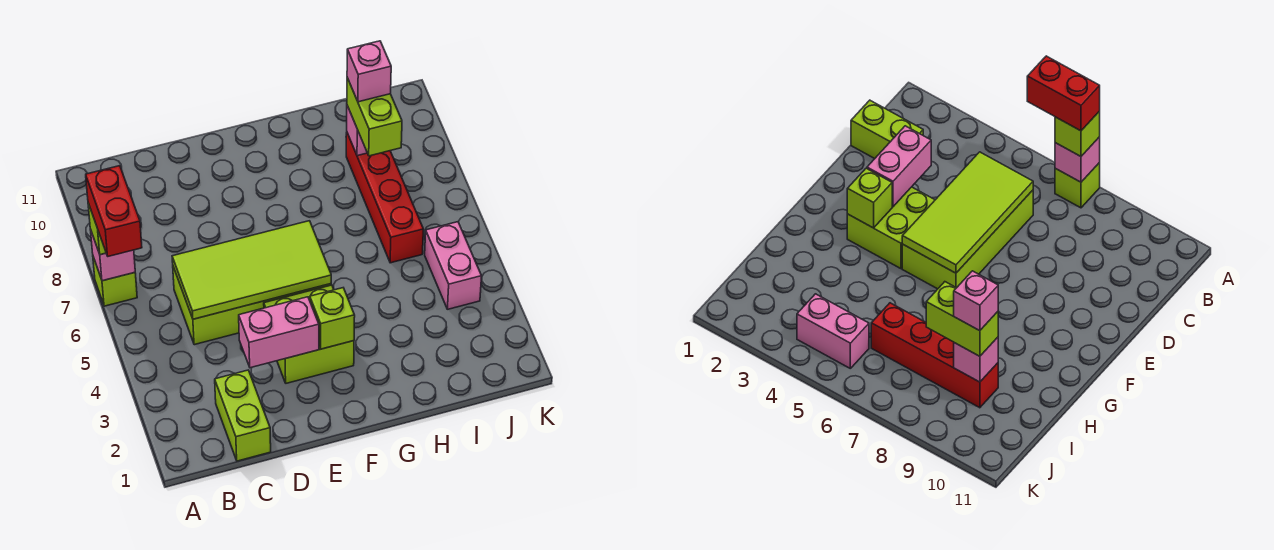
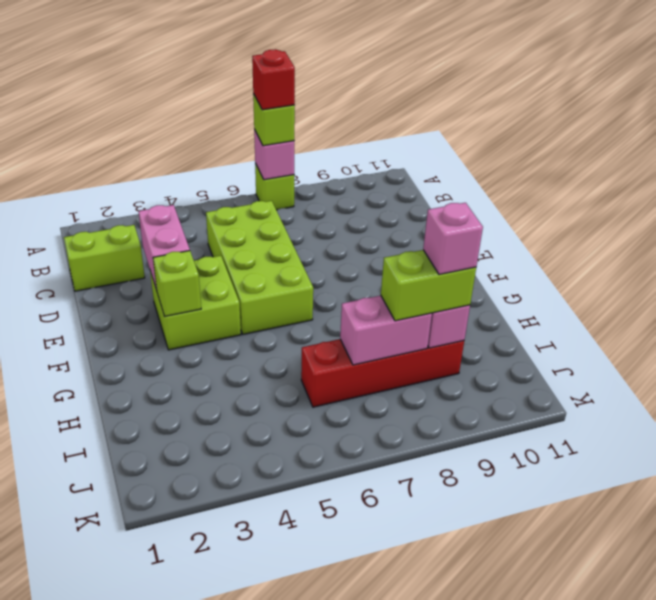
red brick A6:A7 level 4 -> red brick A7 level 4
lime tile C5:F6 level 2 -> none
pink brick J4:J5 level 1 -> pink brick I7:I8 level 2

